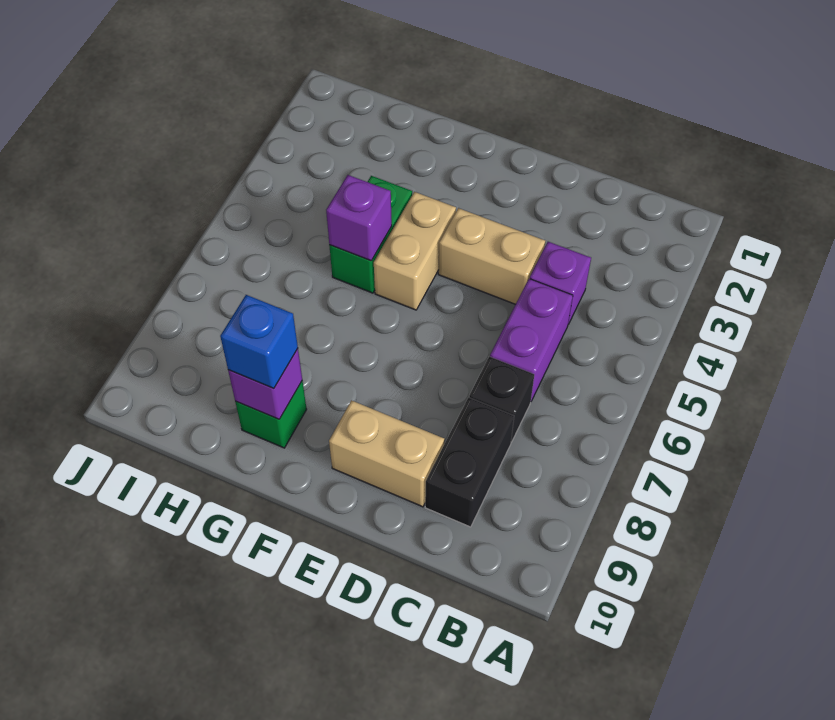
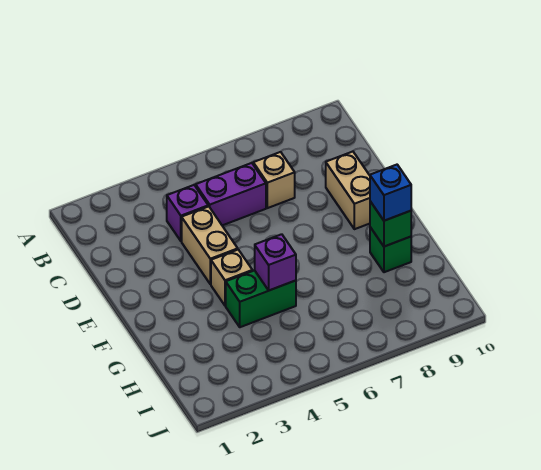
black brick C7 level 1 -> tan brick C7 level 1
black brick C8:C9 level 1 -> none
tan brick F4:F5 level 1 -> tan brick F4 level 1
purple brick G9 level 2 -> green brick G9 level 2

